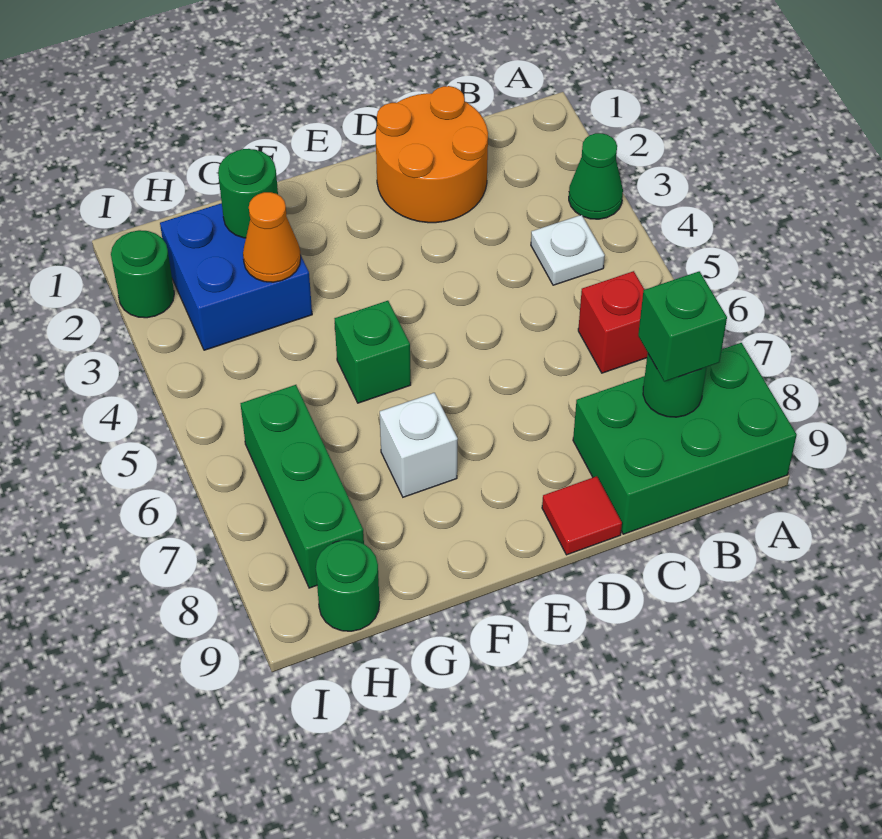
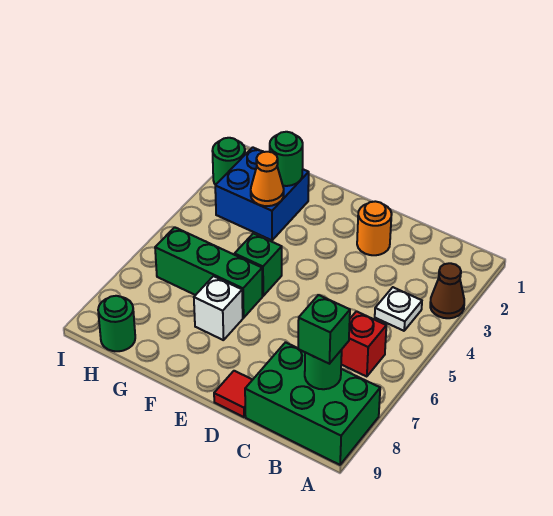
green cone A3 level 1 -> brown cone A3 level 1
orange round brick C1:D2 level 1 -> orange round brick D2 level 1
green brick H6:H8 level 1 -> green brick F6:H6 level 1

